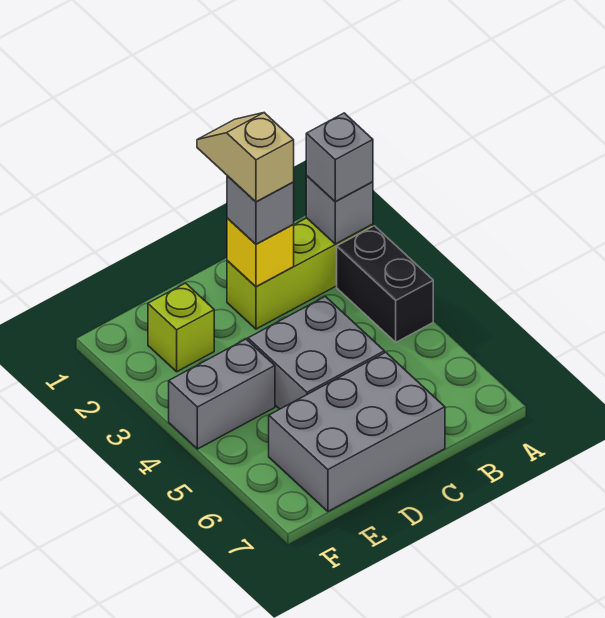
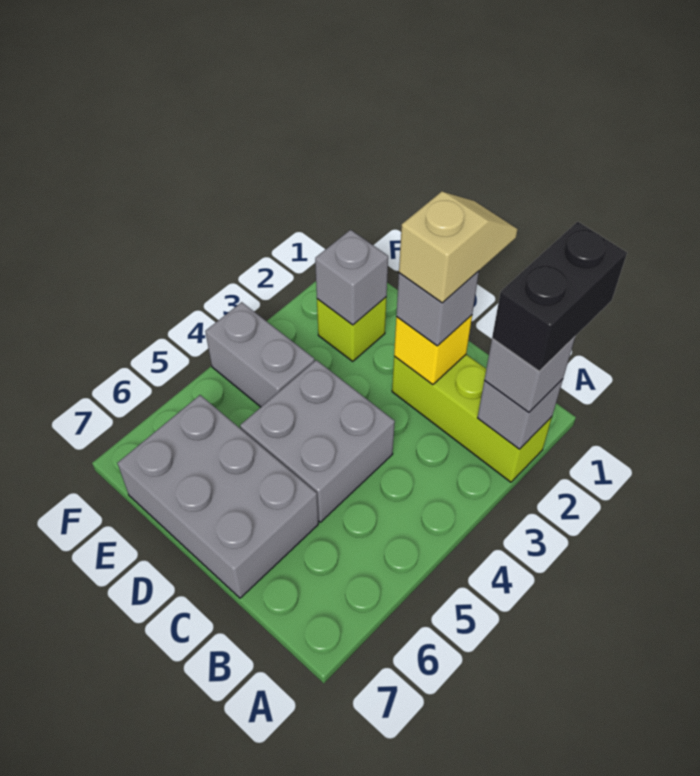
black brick A3:A4 level 1 -> black brick A1:A2 level 4
none -> grey brick E2 level 2

